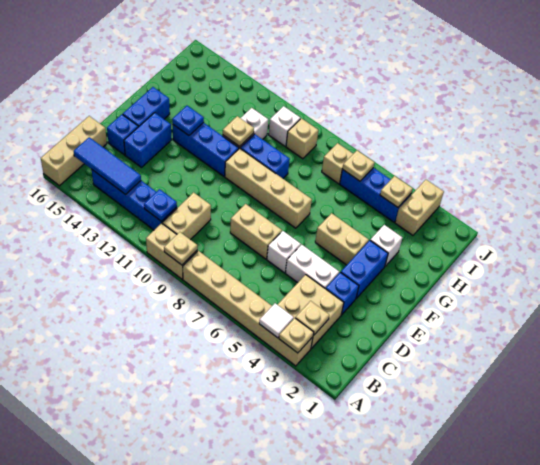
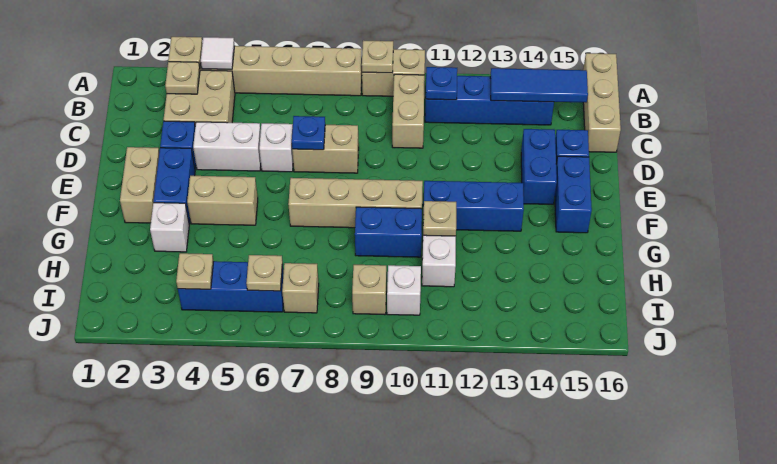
blue plate F13 level 2 -> blue plate D7 level 2
tan brick I3:J3 level 1 -> tan brick E2:F2 level 1

